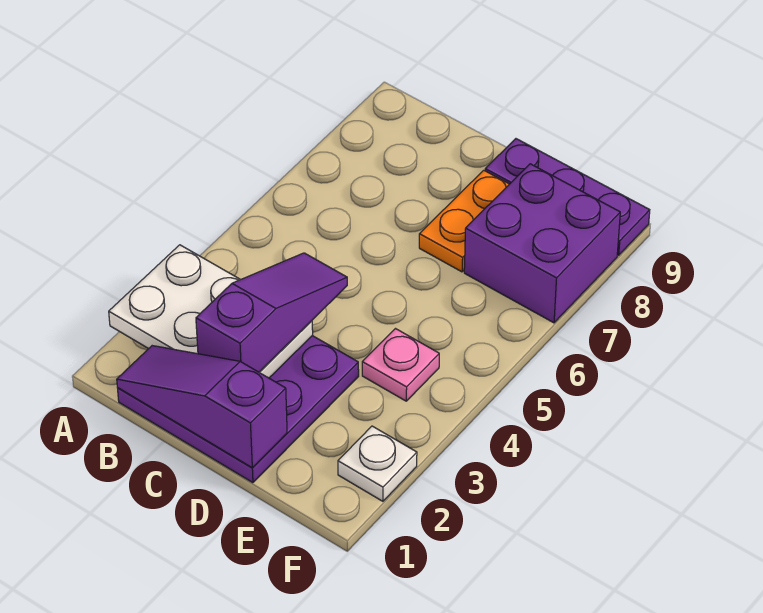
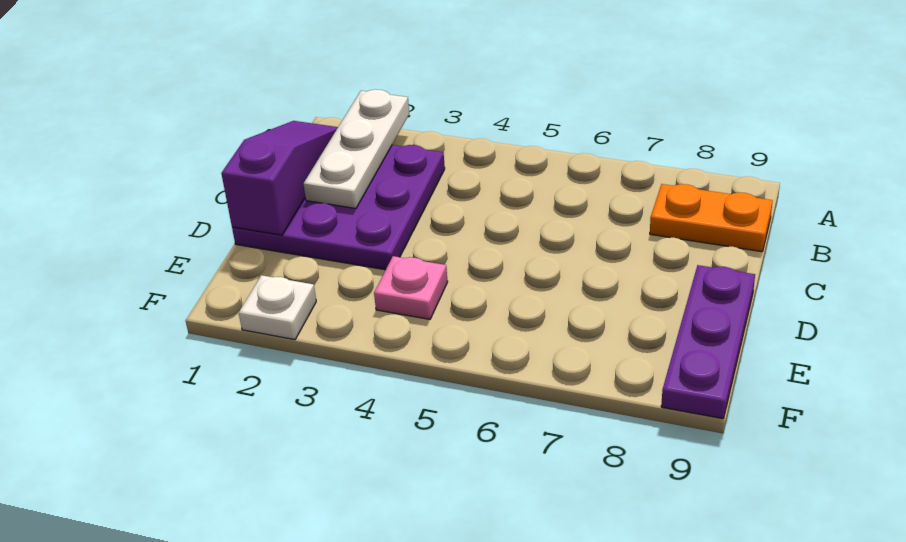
white plate A2:C3 level 2 -> white plate A2:C2 level 2
purple slope C2:C4 level 3 top 2 -> none
orange plate D7:D8 level 1 -> orange plate B8:B9 level 1
purple brick E7:F8 level 1 -> none

